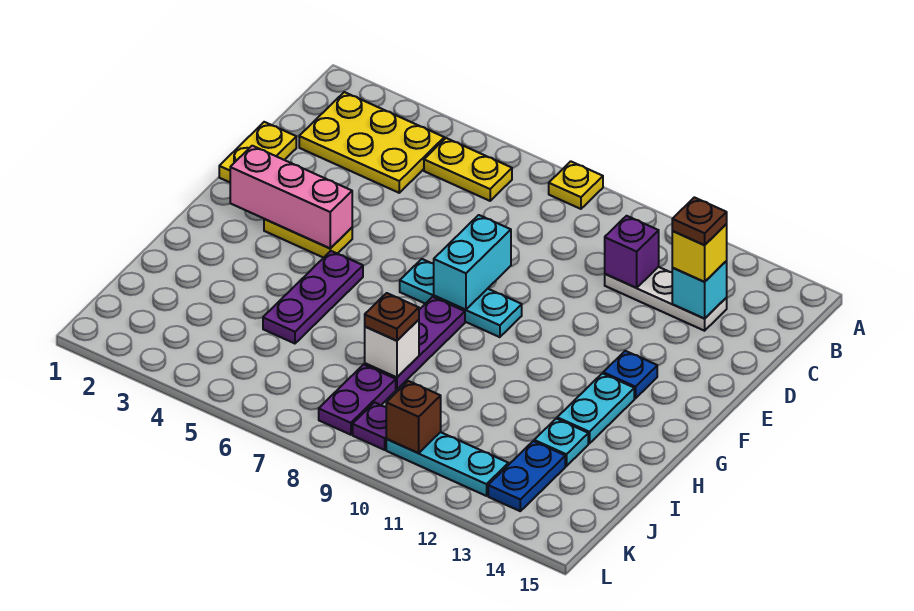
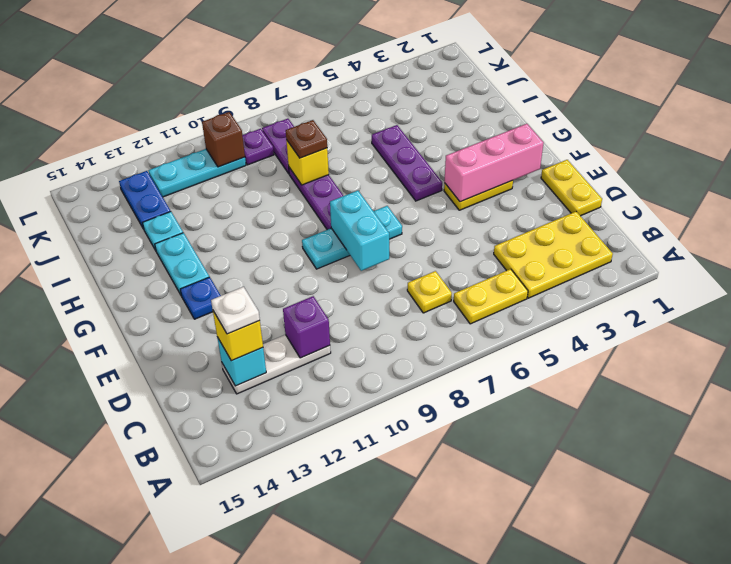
yellow plate A8 level 1 -> yellow plate C7 level 1
brown plate C13 level 4 -> white plate C13 level 4
white brick I8 level 2 -> yellow brick I8 level 2

